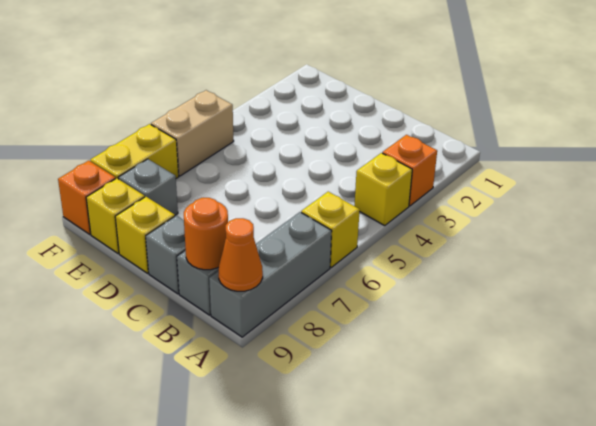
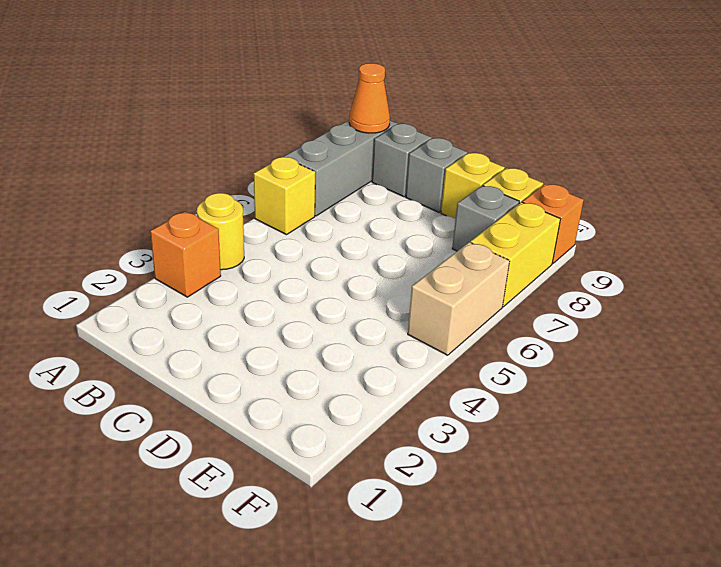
yellow brick A4 level 1 -> yellow round brick A4 level 1
orange round brick B9 level 2 -> none

